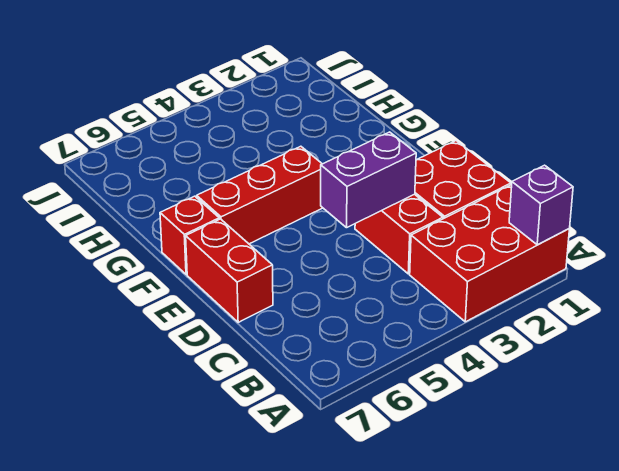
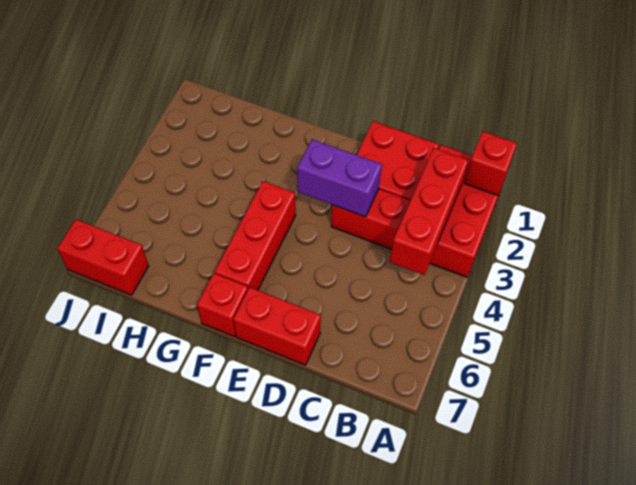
purple brick A1 level 2 -> red brick A1 level 2
none -> red brick B2:B4 level 2
purple brick D3:D4 level 2 -> purple brick D3:E3 level 2
none -> red brick I7:J7 level 1

